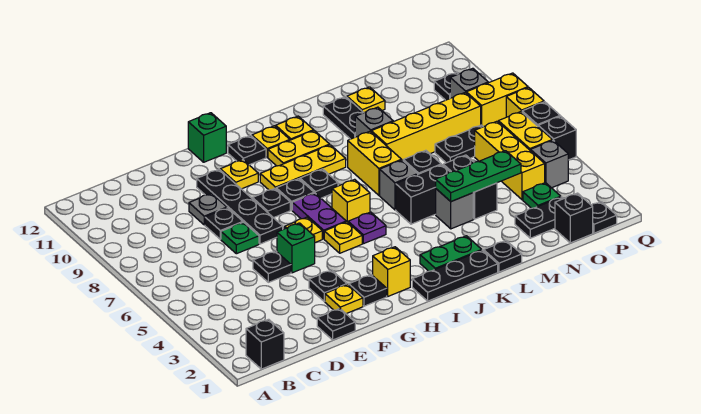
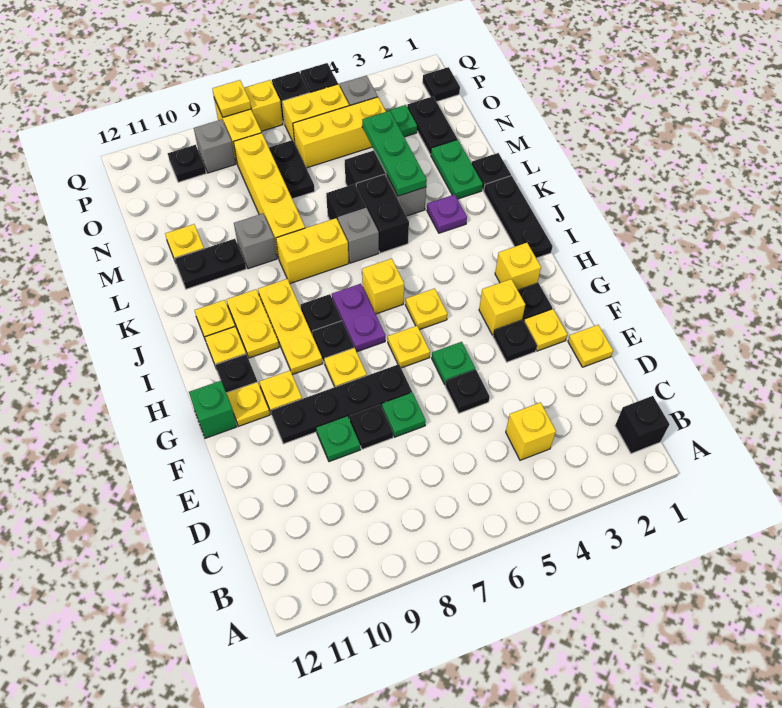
none -> yellow brick C4 level 1
black plate E1 level 1 -> yellow plate E1 level 1
grey plate E9 level 1 -> green plate E9 level 1
green brick F5 level 1 -> green plate F5 level 1
none -> yellow brick G3 level 1
black plate G8 level 1 -> yellow plate G8 level 1
none -> yellow plate G11 level 1
purple plate H6:H7 level 1 -> purple plate H7:I7 level 1
purple plate I5 level 1 -> purple plate K3 level 1
green plate J2:K2 level 1 -> green plate L2:M2 level 1
black brick O1 level 1 -> none
none -> yellow plate Q8 level 2

